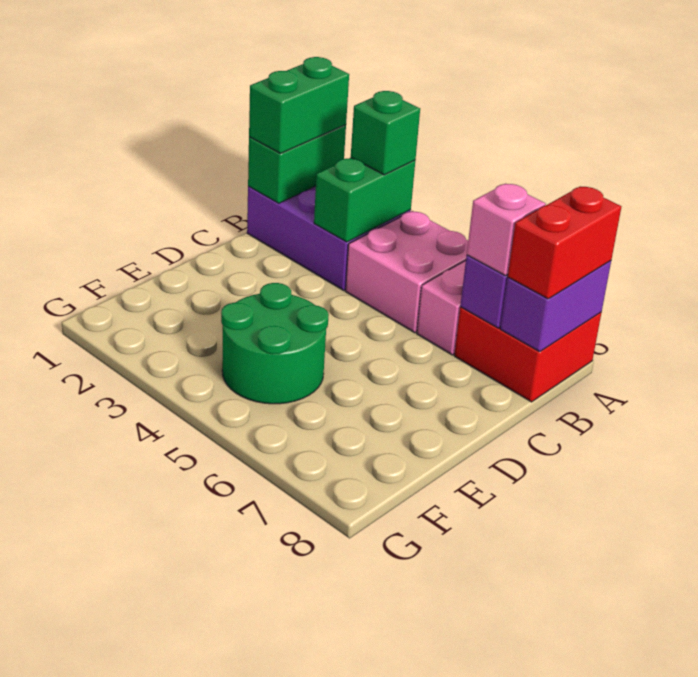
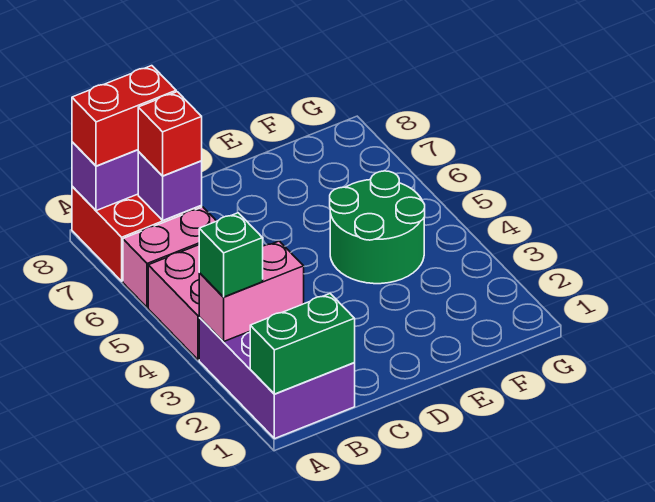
green brick A1:B1 level 3 -> none
green brick A3:B3 level 2 -> pink brick A3:B3 level 2
pink brick B7 level 3 -> red brick B7 level 3

